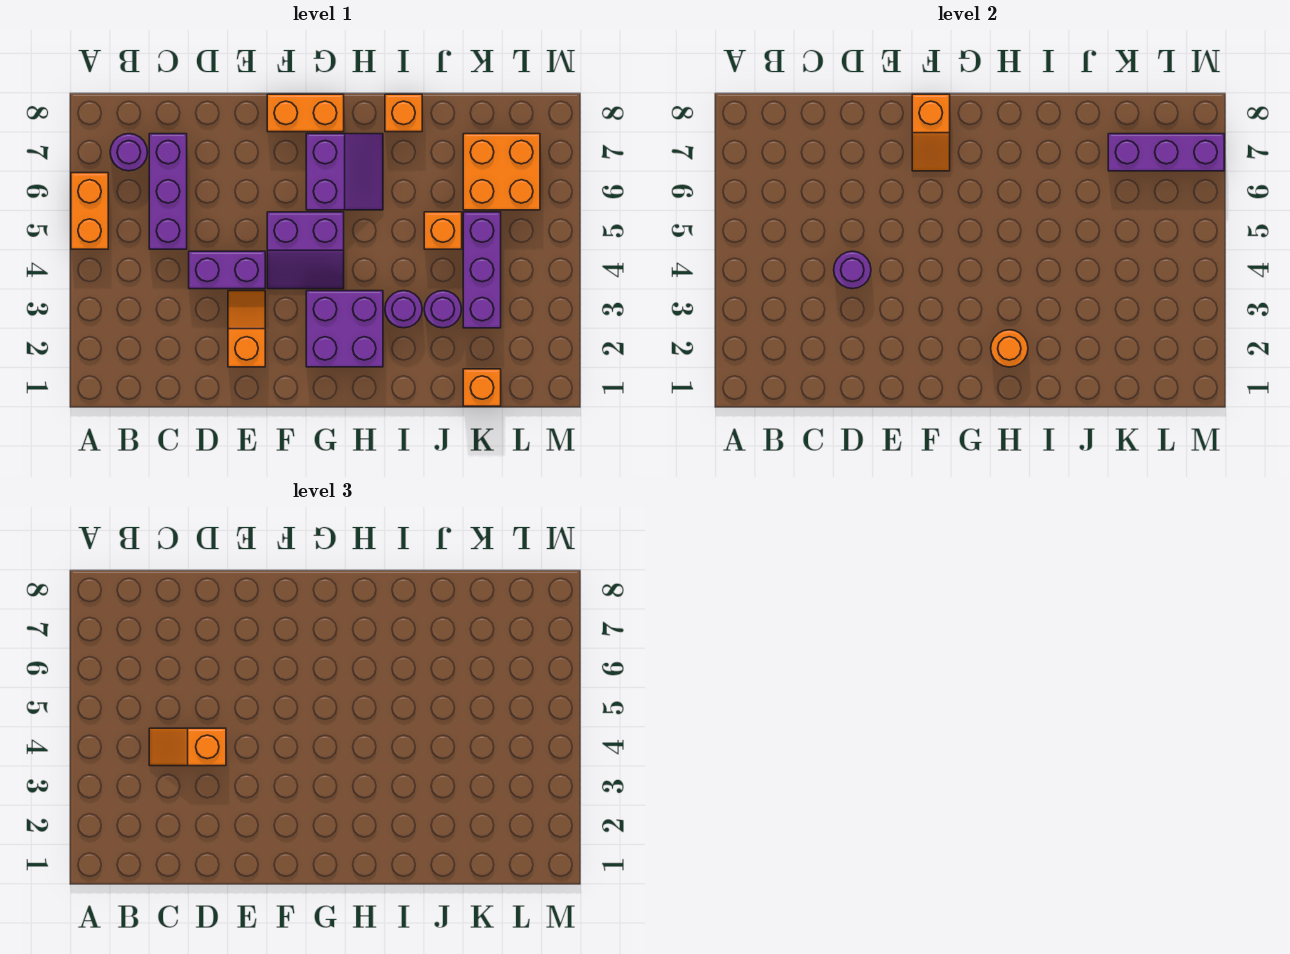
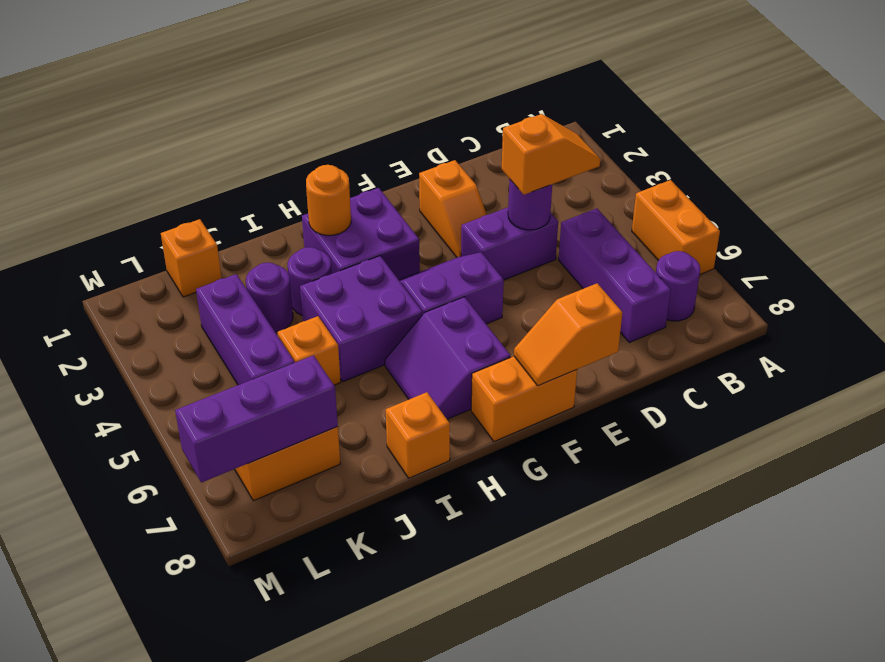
orange slope F7:F8 level 2 top 8 -> orange slope E8:F8 level 2 top E
none -> purple brick H4:I5 level 1

